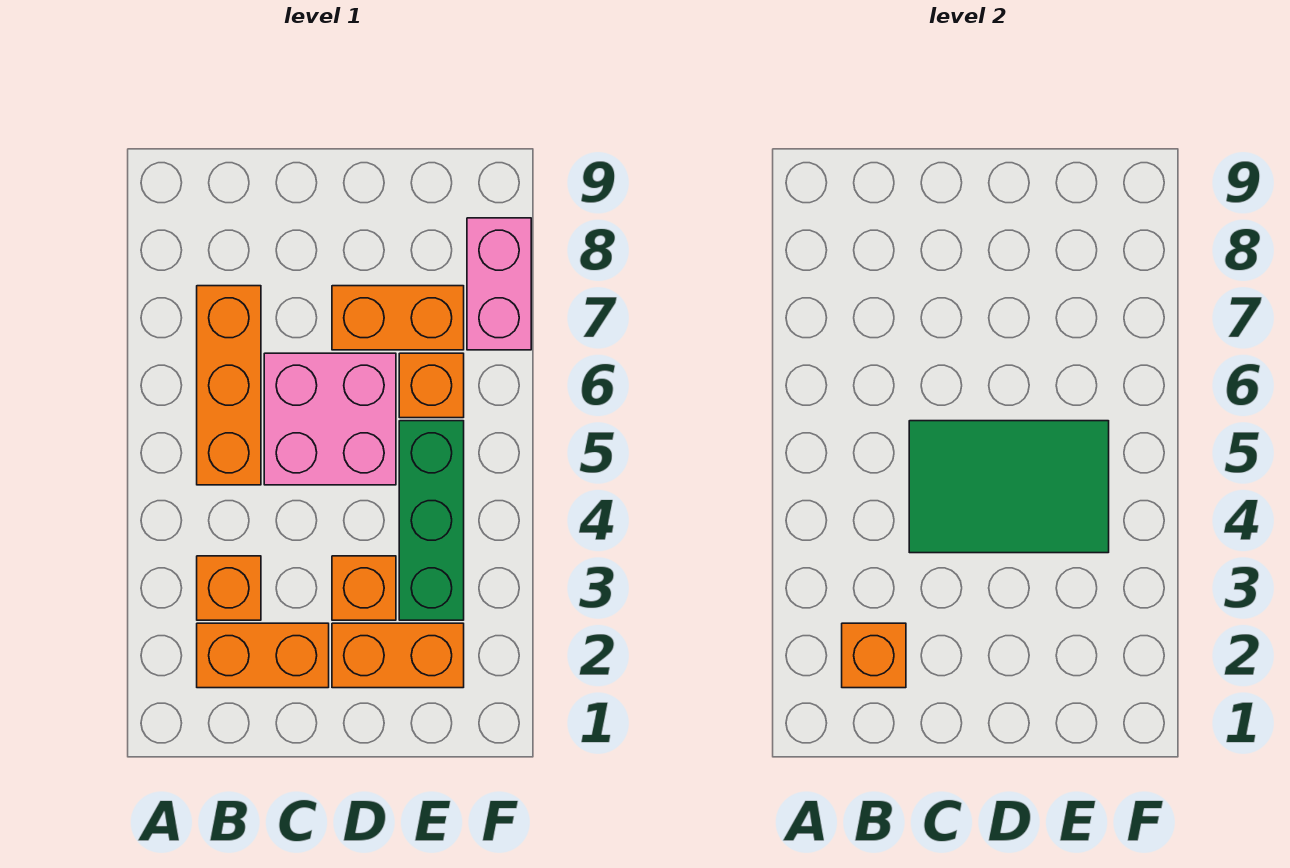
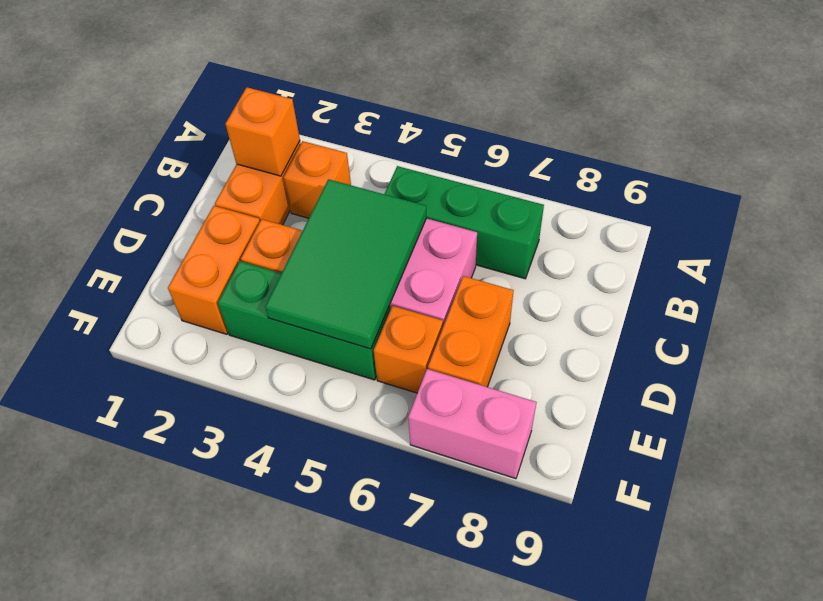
orange brick B5:B7 level 1 -> green brick B5:B7 level 1

